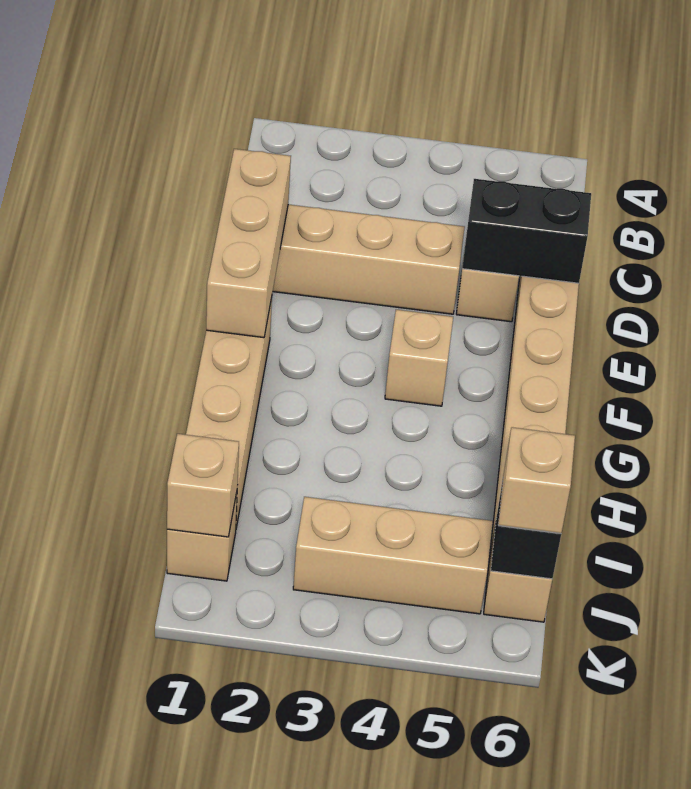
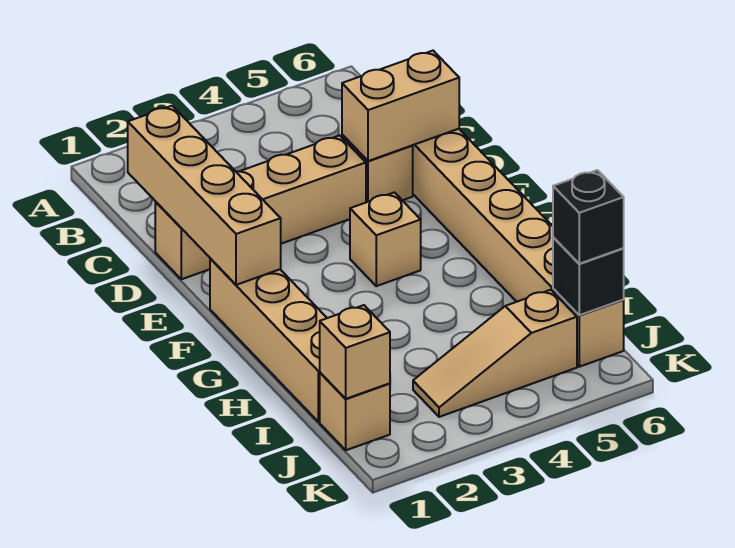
tan brick D1:F1 level 2 -> tan brick C1:F1 level 2
black brick D5:D6 level 2 -> tan brick D5:D6 level 2
tan brick J3:J5 level 1 -> tan slope J3:J5 level 1 top 5
tan brick J6 level 3 -> black brick J6 level 3

